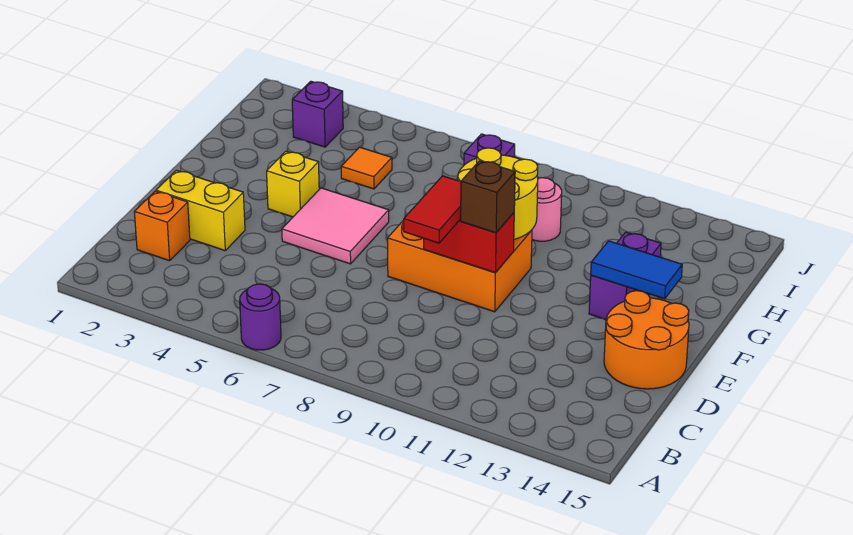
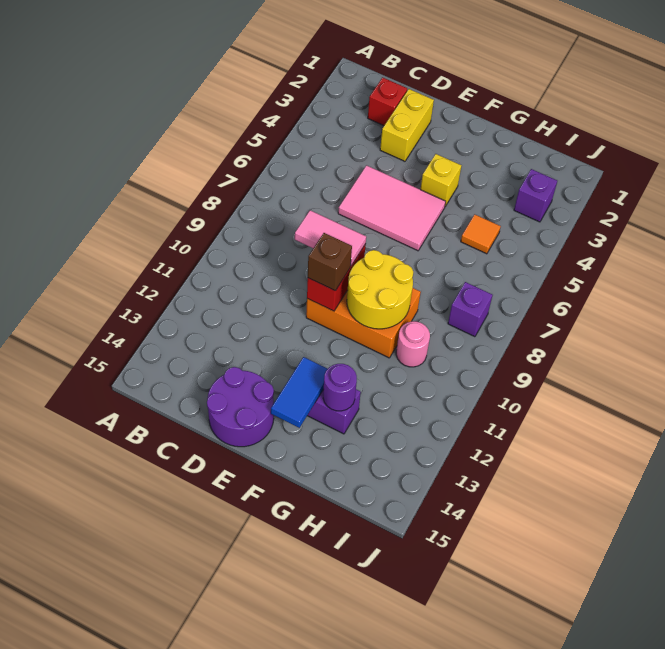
purple round brick A6 level 1 -> purple round brick G13 level 2
orange brick C2 level 1 -> red brick C2 level 1
red tile D9:E9 level 3 -> pink tile D9:E9 level 3
orange round brick D14:E15 level 1 -> purple round brick D14:E15 level 1
pink tile E5:F6 level 1 -> pink tile D5:F6 level 1
orange brick E8:F10 level 1 -> orange brick E9:G10 level 1

